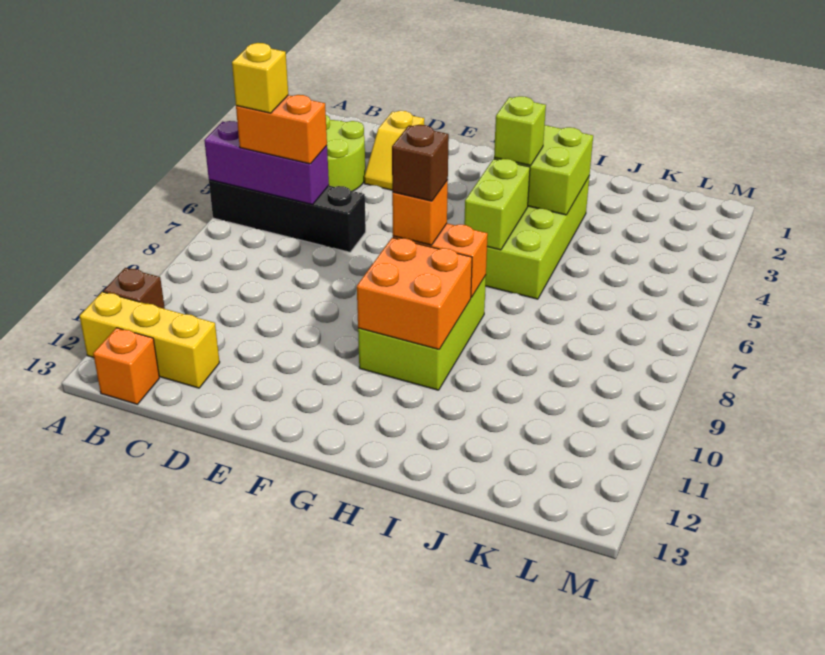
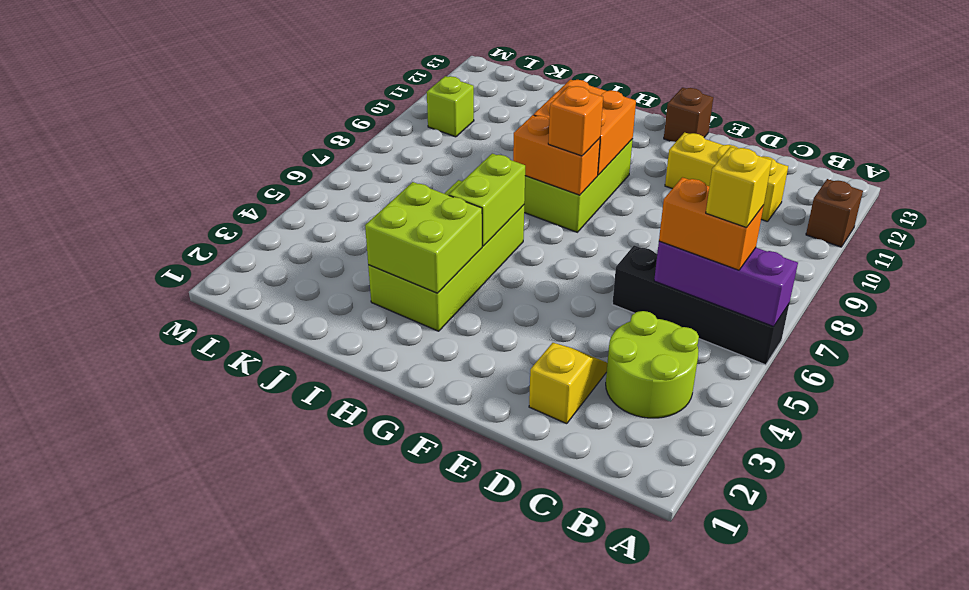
yellow brick A12:C12 level 1 -> yellow brick C11:E11 level 1
orange brick B13 level 1 -> none
brown brick G8 level 4 -> brown brick F13 level 1
lime brick H4 level 3 -> lime brick L10 level 1

